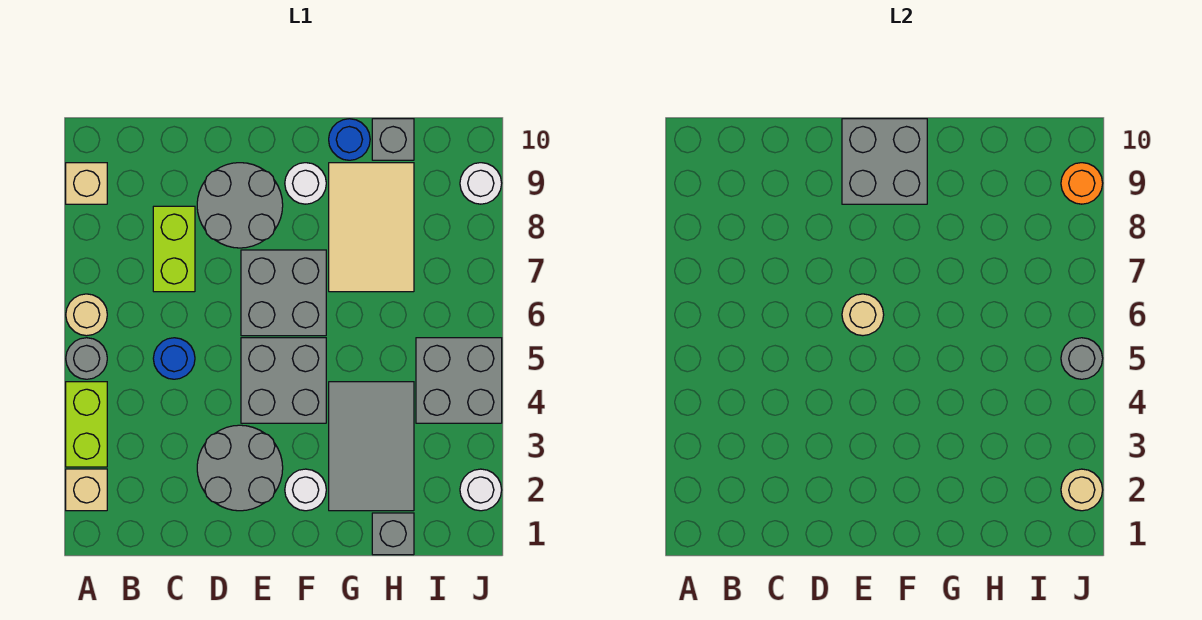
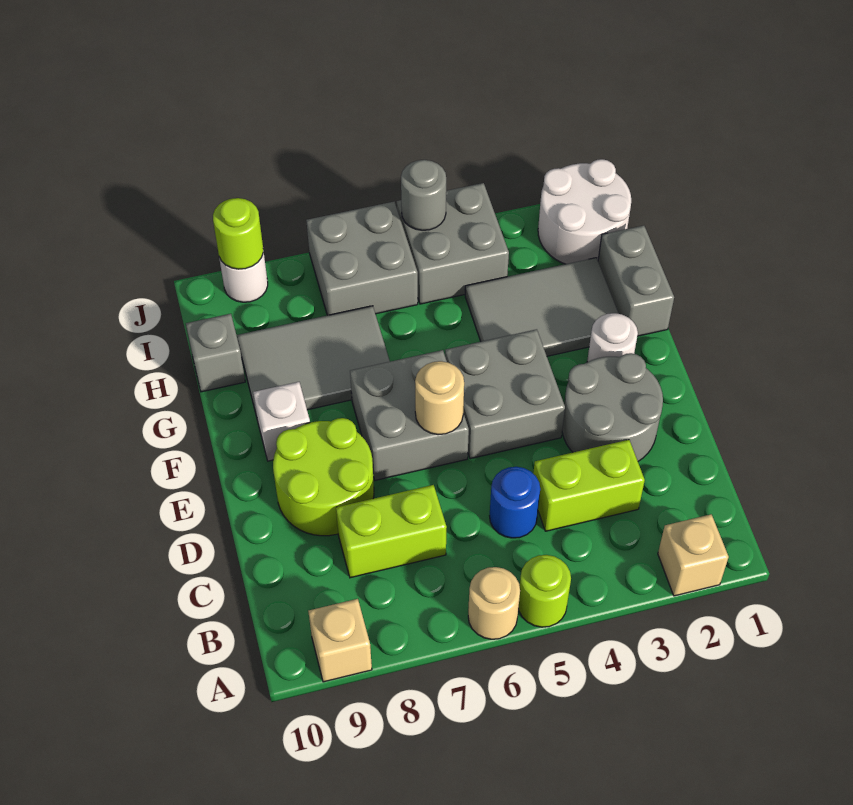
lime brick A3:A4 level 1 -> lime brick C3:C4 level 1
grey round brick A5 level 1 -> lime round brick A5 level 1
grey round brick D8:E9 level 1 -> lime round brick D8:E9 level 1
grey brick E9:F10 level 2 -> grey brick I6:J7 level 1
white round brick F9 level 1 -> white brick F9 level 1
tan tile G7:H9 level 1 -> grey tile G7:H9 level 1
blue round brick G10 level 1 -> none
grey brick H1 level 1 -> grey brick G1:H1 level 1
white round brick J2 level 1 -> white round brick I1:J2 level 1
tan round brick J2 level 2 -> none
orange round brick J9 level 2 -> lime round brick J9 level 2

